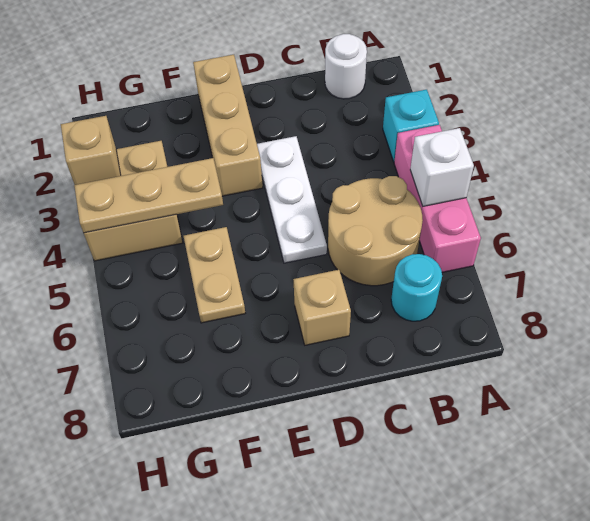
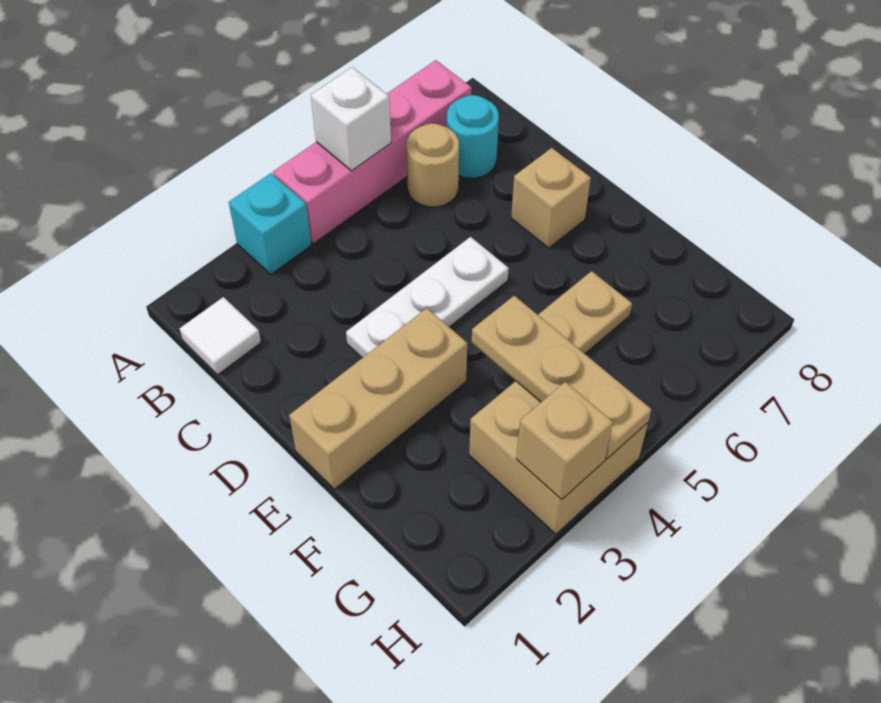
pink brick A4:A6 level 1 -> pink brick A4:A7 level 1
white round brick B1 level 1 -> white tile B1 level 1
tan round brick B5:C6 level 1 -> tan round brick B6 level 1

